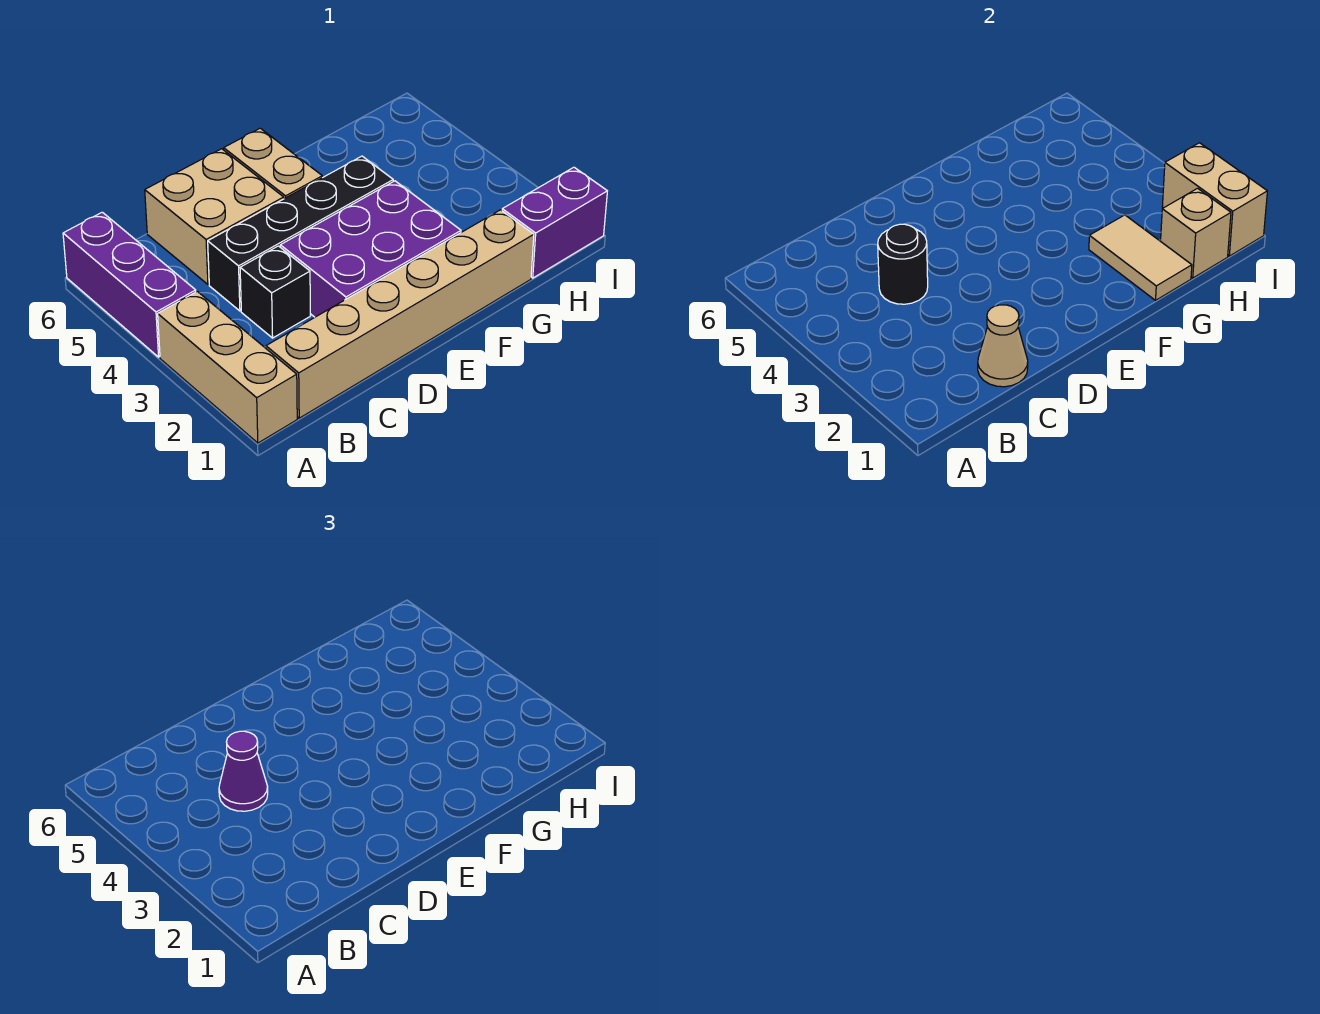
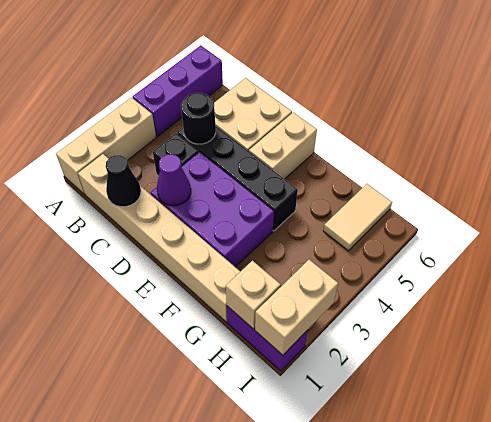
tan cone C1 level 2 -> black cone C1 level 2
purple cone C4 level 3 -> purple cone D2 level 2
tan tile G1:G2 level 2 -> tan tile H5:H6 level 1

